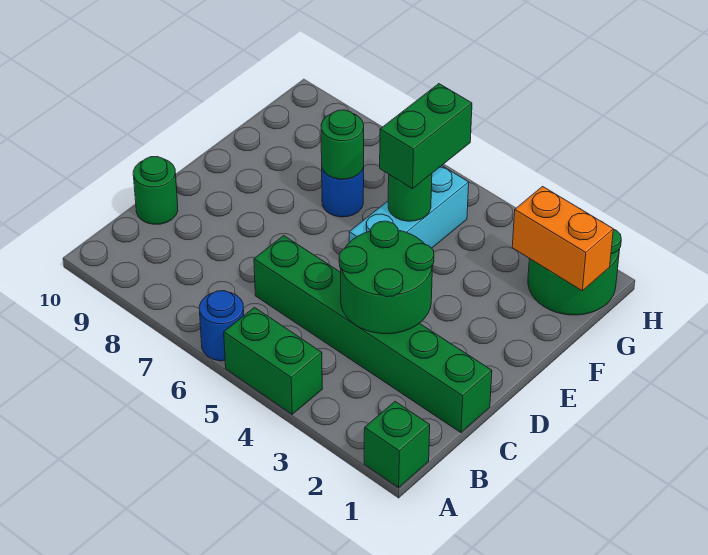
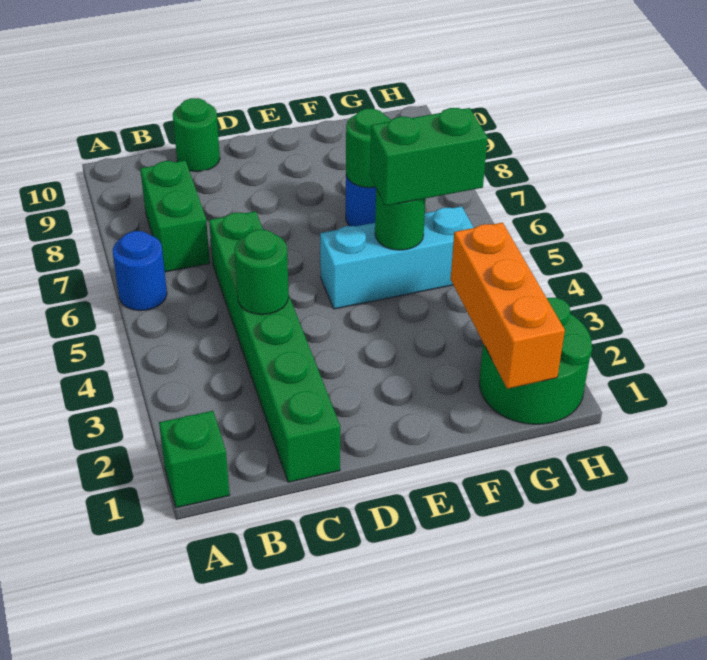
green brick A4:A5 level 1 -> green brick B7:B8 level 1
green round brick C3:D4 level 2 -> green round brick C4 level 2
orange brick G1:G2 level 2 -> orange brick G1:G3 level 2

